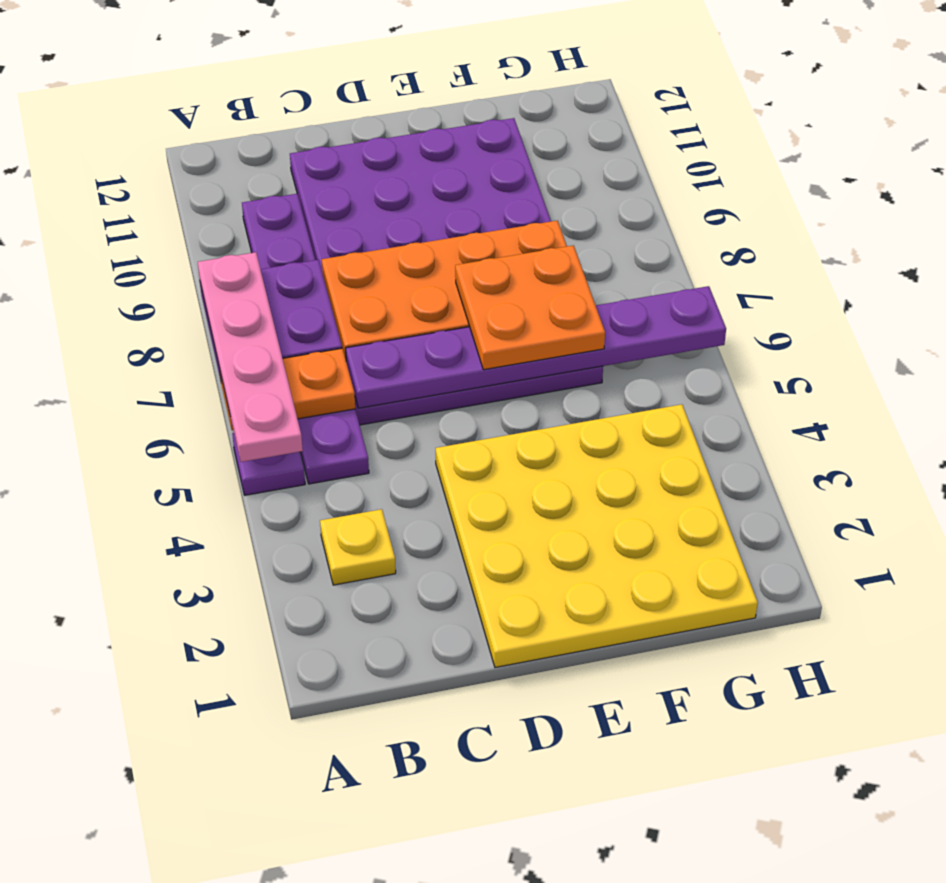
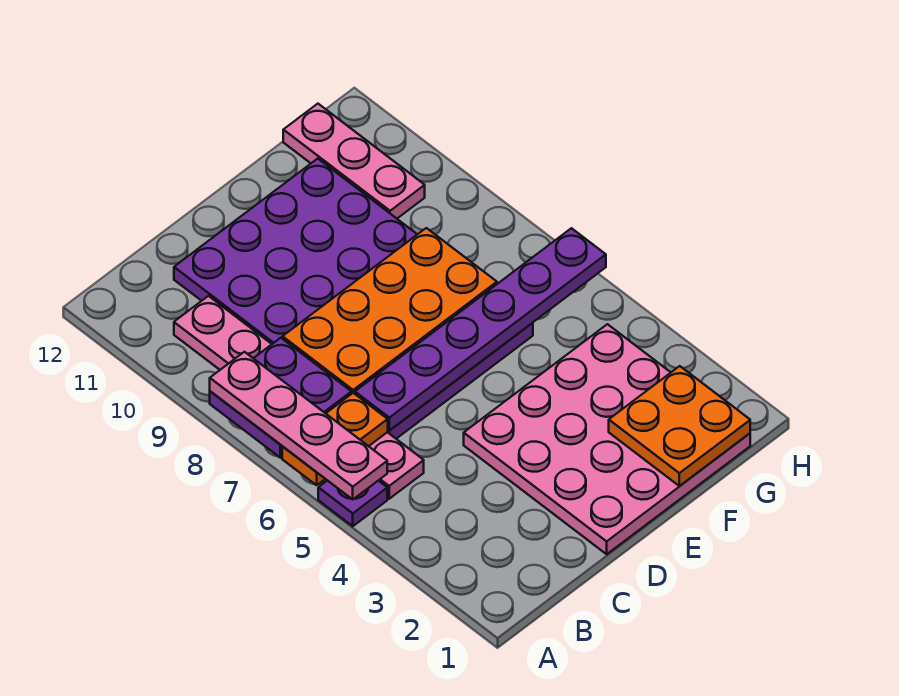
yellow plate B3 level 1 -> none
purple plate B5:B10 level 1 -> pink plate B5:B10 level 1
yellow plate D1:G4 level 1 -> pink plate D1:G4 level 1
orange plate E6:F7 level 3 -> orange plate F1:G2 level 2
none -> pink plate G10:G12 level 1

